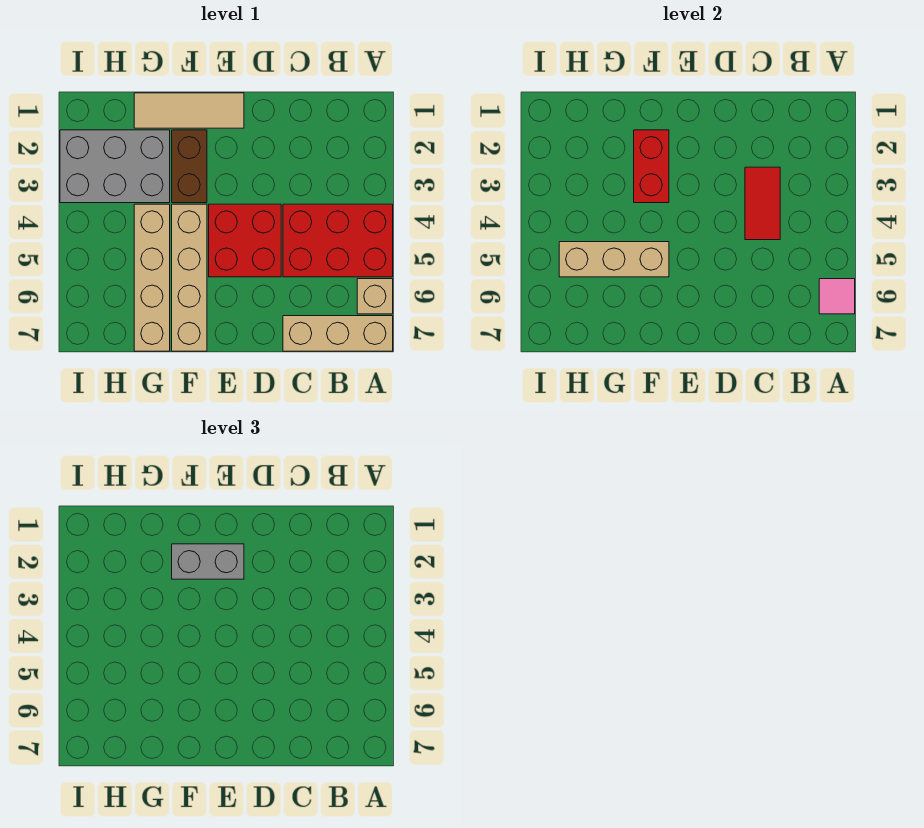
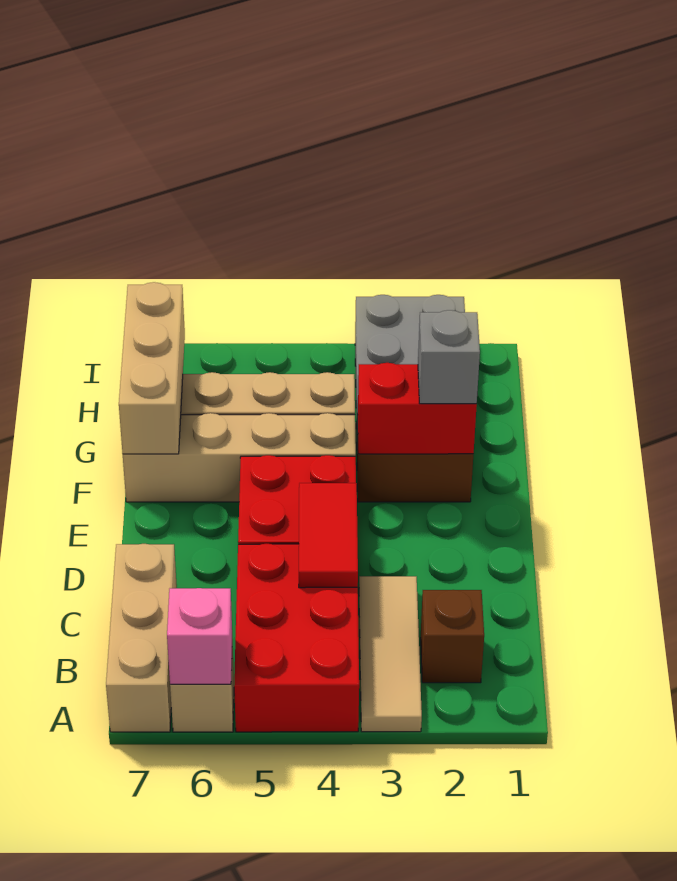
pink tile A6 level 2 -> pink brick A6 level 2
none -> brown brick B2 level 1
red tile C3:C4 level 2 -> red tile C4:D4 level 2
tan tile E1:G1 level 1 -> tan tile A3:C3 level 1
grey brick E2:F2 level 3 -> grey brick F2 level 3
tan brick F5:H5 level 2 -> tan brick F7:H7 level 2

